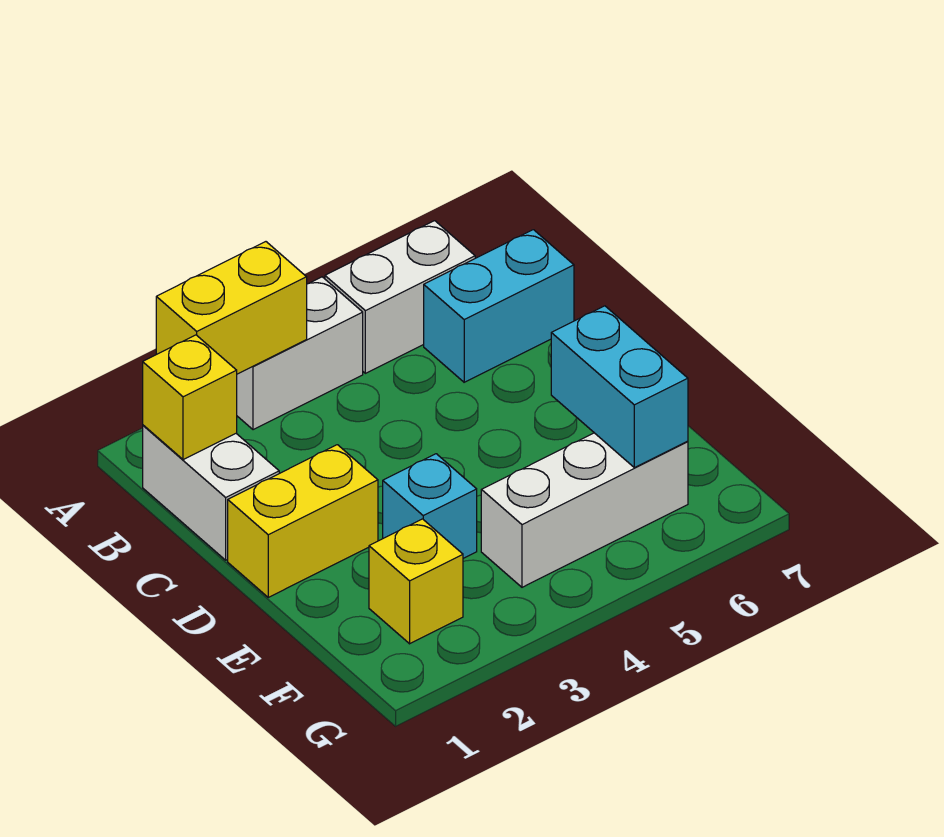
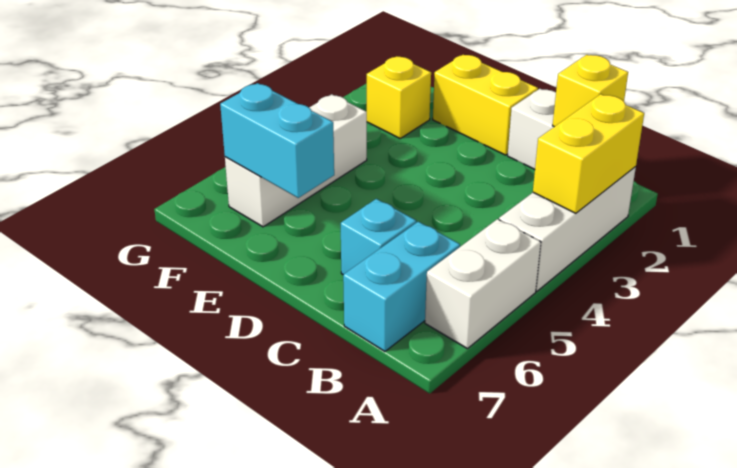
white brick A3:A4 level 1 -> white brick A2:A4 level 1
yellow brick D1:D2 level 1 -> yellow brick D1:E1 level 1
cyan brick E3 level 1 -> cyan brick C6 level 1

